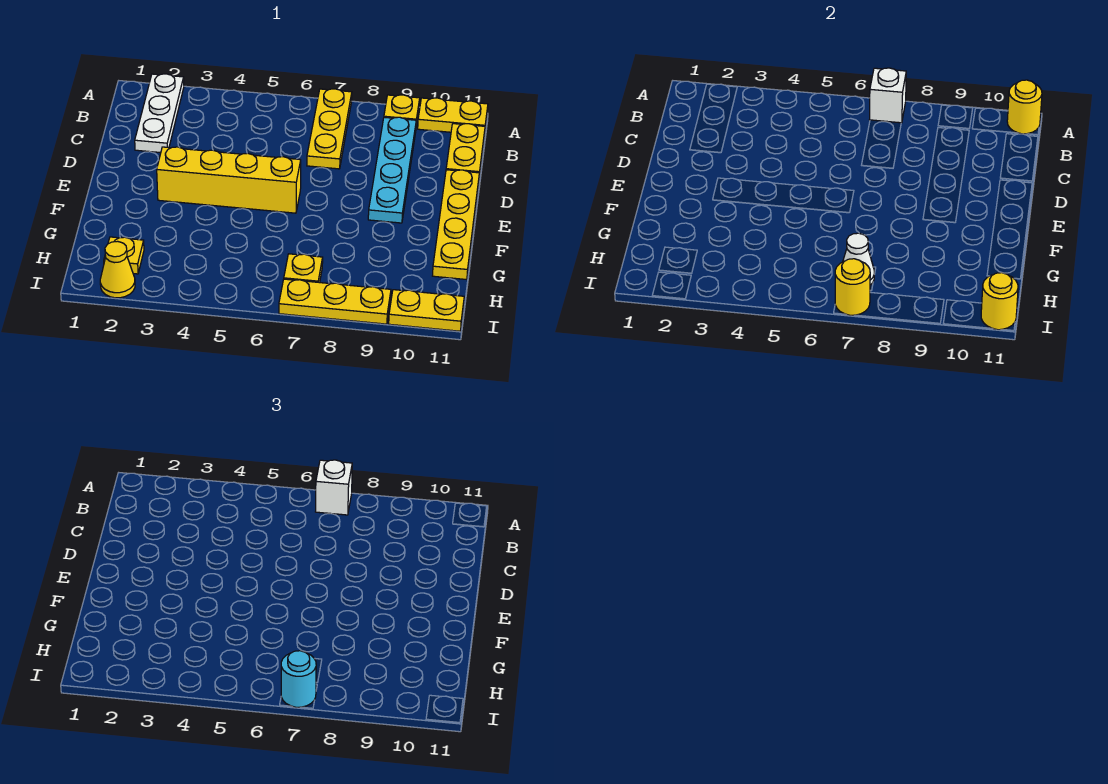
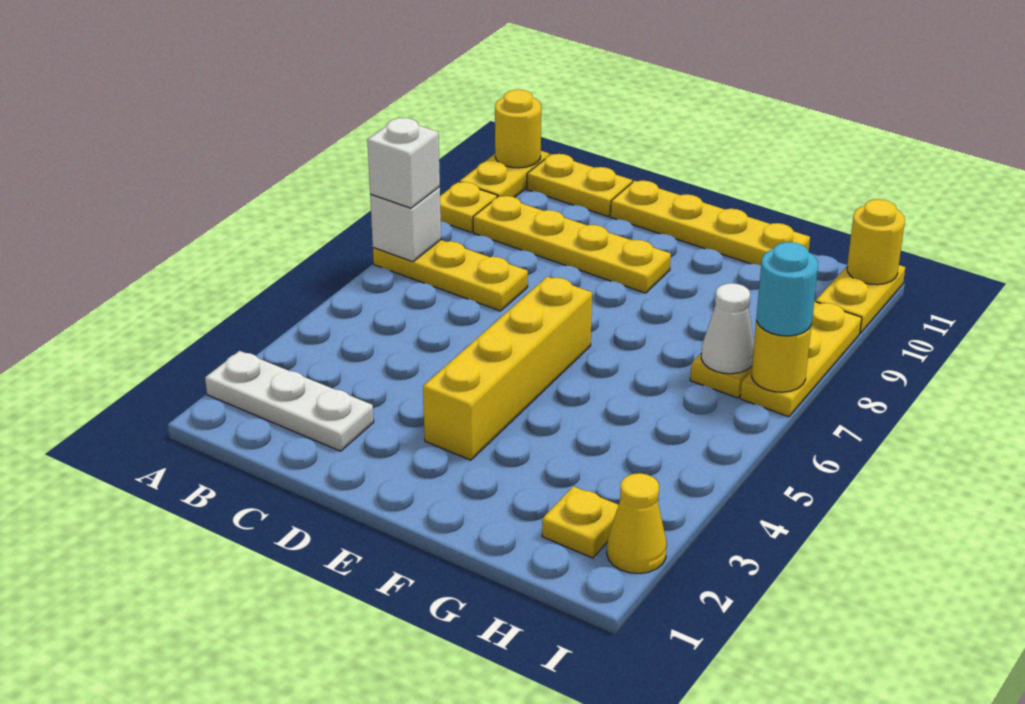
cyan plate B9:E9 level 1 -> yellow plate B9:E9 level 1

